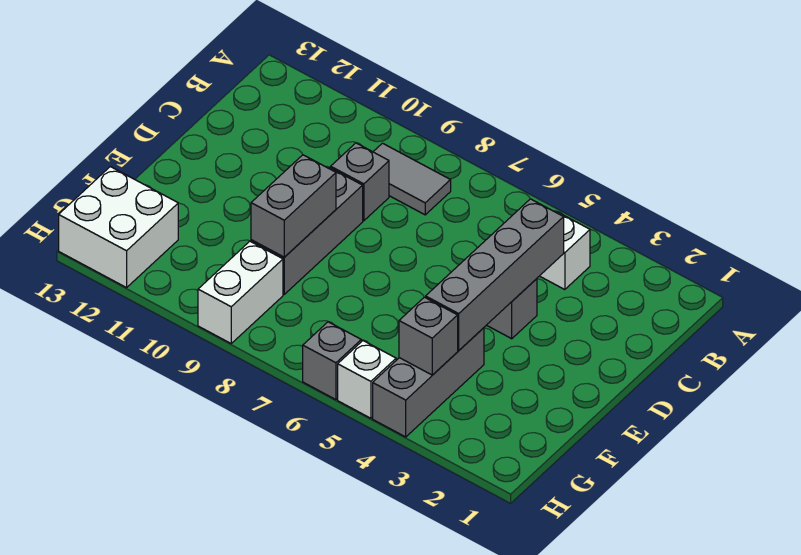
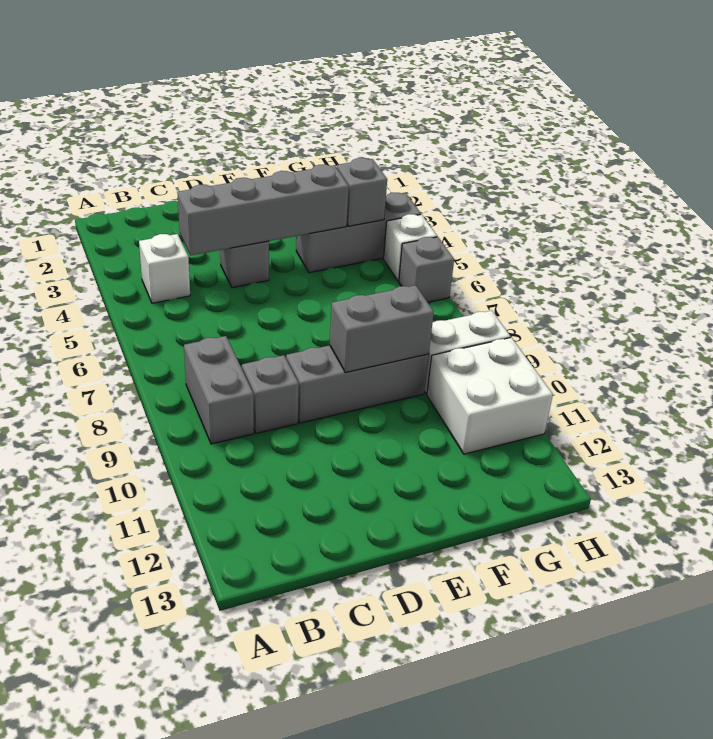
grey tile B8:B9 level 1 -> grey brick B8:B9 level 1
white brick G12:H13 level 1 -> white brick G10:H11 level 1

